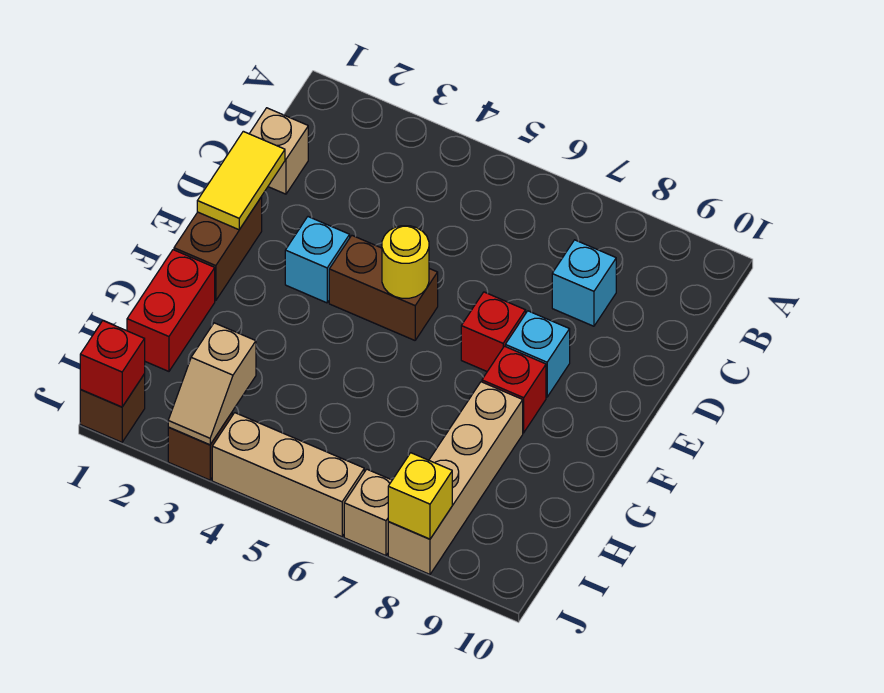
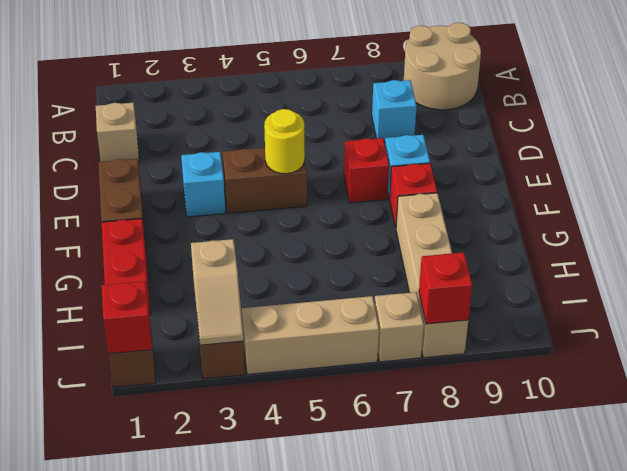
none -> tan round brick A9:B10 level 1
yellow tile D1:E1 level 2 -> none
yellow brick J8 level 2 -> red brick J8 level 2

